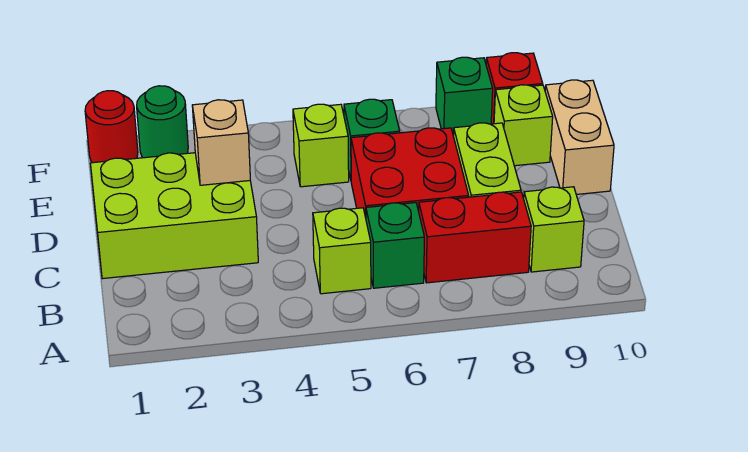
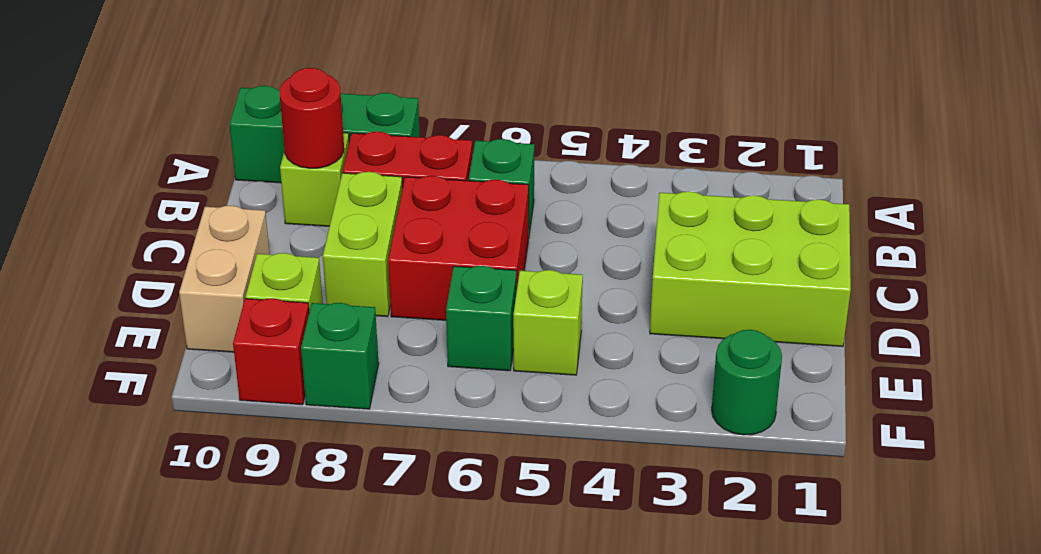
none -> green brick A8:A10 level 1
lime brick B5 level 1 -> none
tan brick D3 level 2 -> none
red round brick F1 level 1 -> red round brick B9 level 2

